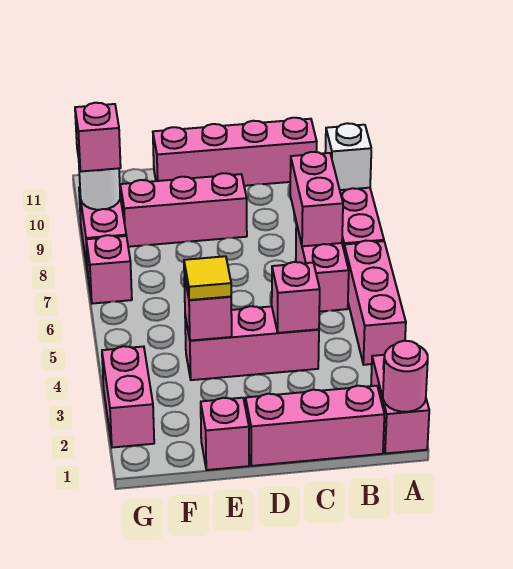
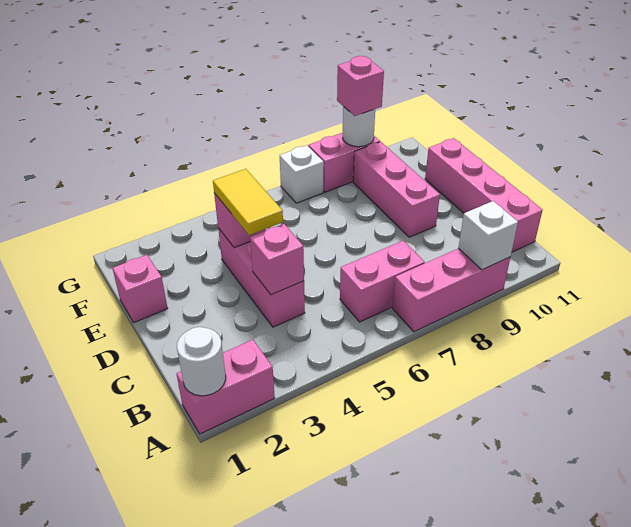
pink round brick A1 level 2 -> white round brick A1 level 2
pink brick A4:A6 level 1 -> none
pink brick B1:D1 level 1 -> none
pink brick B7:B8 level 2 -> none
yellow tile E4 level 3 -> yellow tile D4:E4 level 3
pink brick G2:G3 level 1 -> none
pink brick G7 level 1 -> white brick G7 level 1

